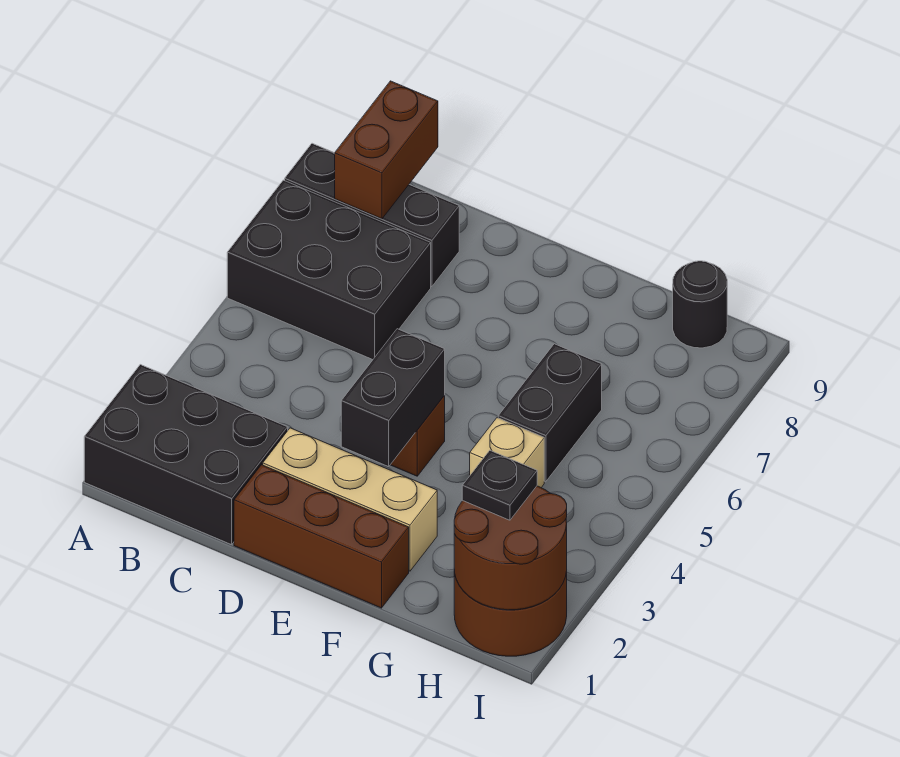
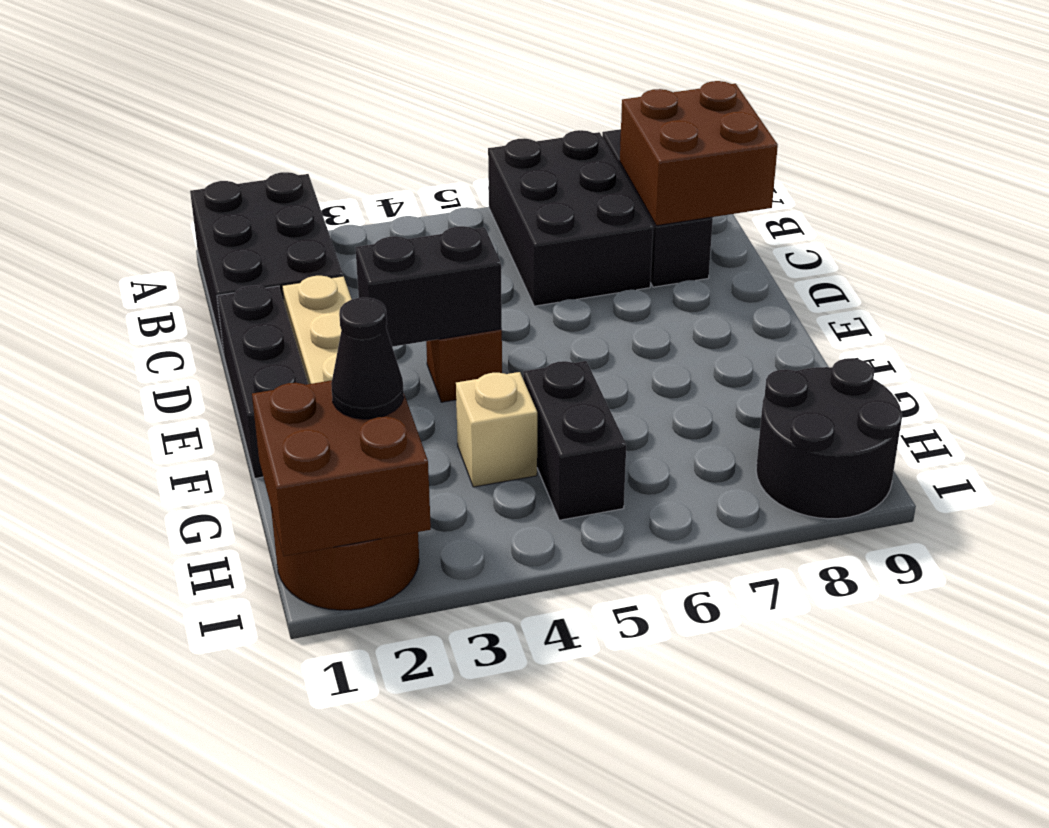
brown brick B8:B9 level 2 -> brown brick B8:C9 level 2
brown brick D1:F1 level 1 -> black brick D1:F1 level 1
black brick G5:G6 level 1 -> black brick G5:H5 level 1
brown round brick H1:I2 level 2 -> brown brick H1:I2 level 2
black plate H2 level 3 -> black cone H2 level 3
black round brick H9 level 1 -> black round brick H8:I9 level 1

